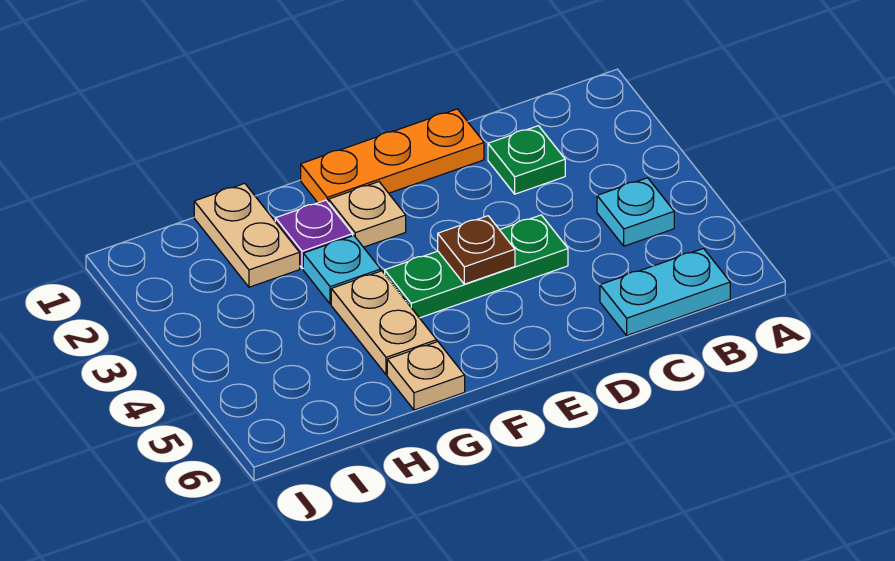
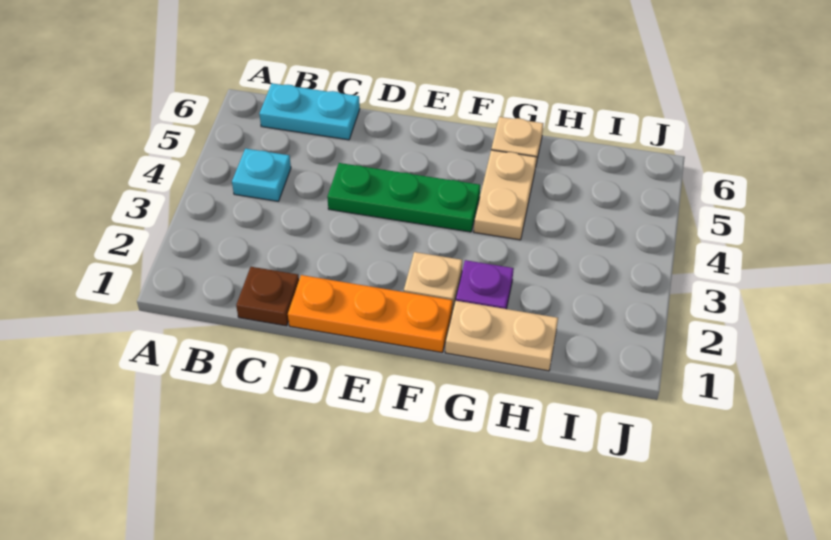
green plate C2 level 1 -> none
brown plate E4 level 2 -> brown plate C1 level 1
cyan plate G3 level 1 -> none
tan plate H1:H2 level 1 -> tan plate G1:H1 level 1

